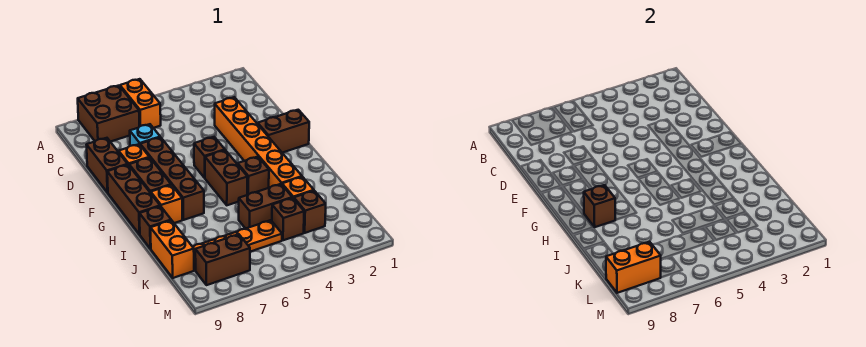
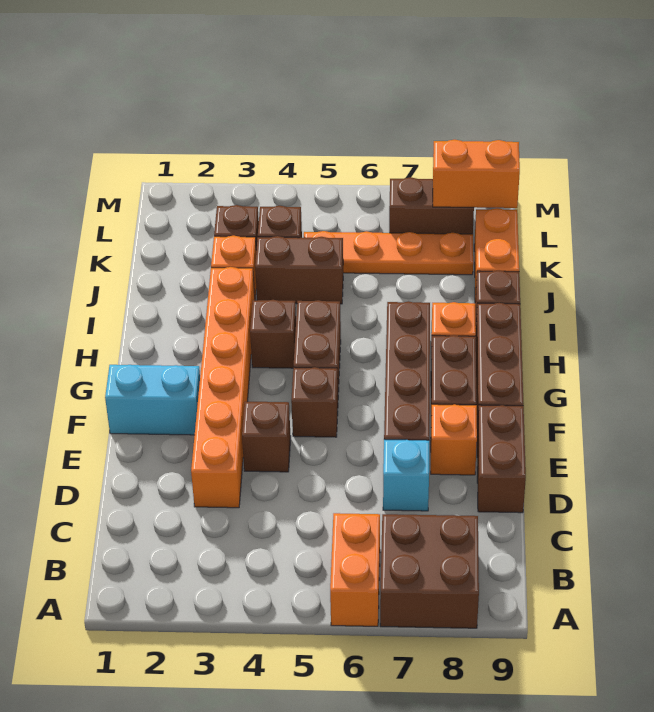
brown brick F1:F2 level 1 -> cyan brick F1:F2 level 1
brown brick H8 level 2 -> brown brick E4 level 1

